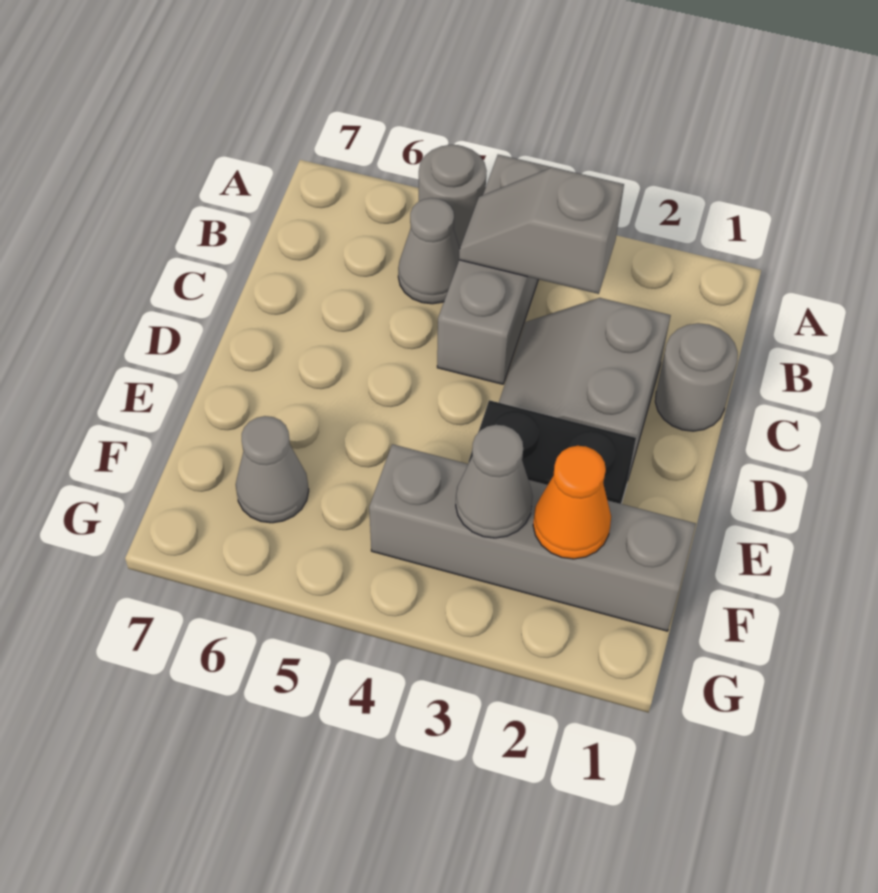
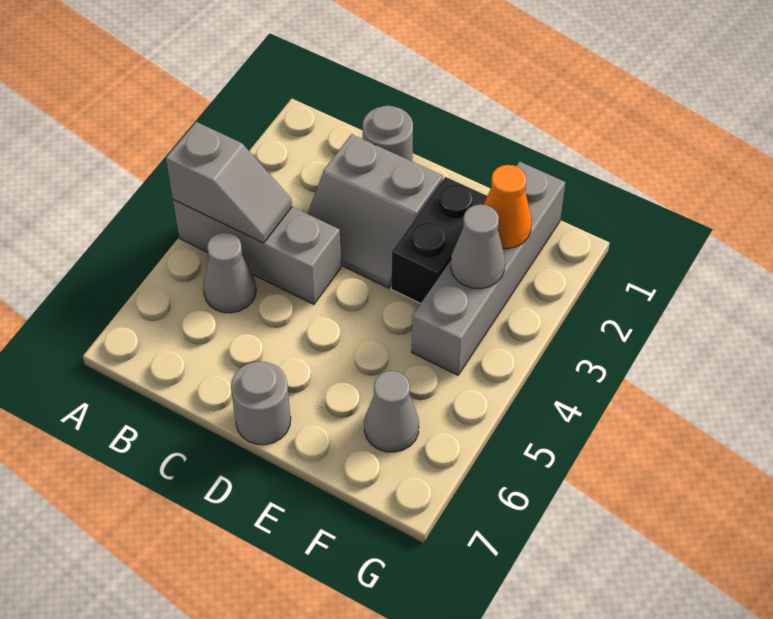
grey round brick A5 level 1 -> grey round brick D7 level 1
grey slope B3:B4 level 2 top 3 -> grey slope A4:B4 level 2 top A

